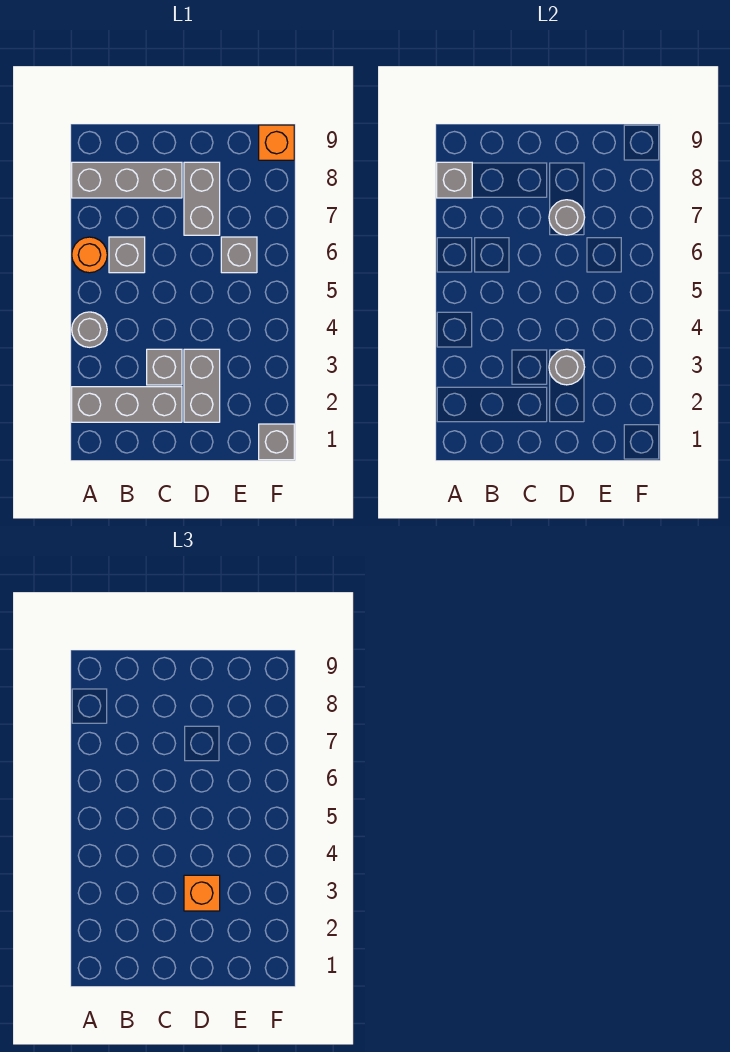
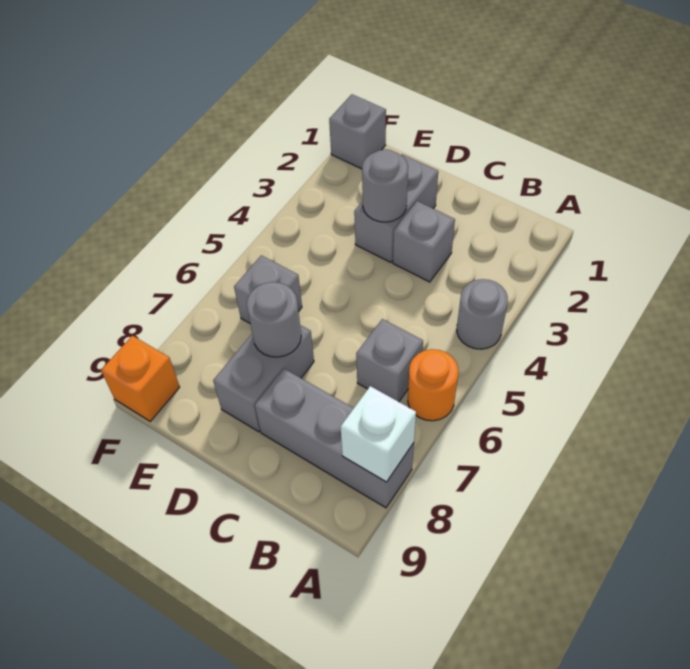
grey brick A2:C2 level 1 -> none
grey brick A8 level 2 -> white brick A8 level 2
orange brick D3 level 3 -> none

